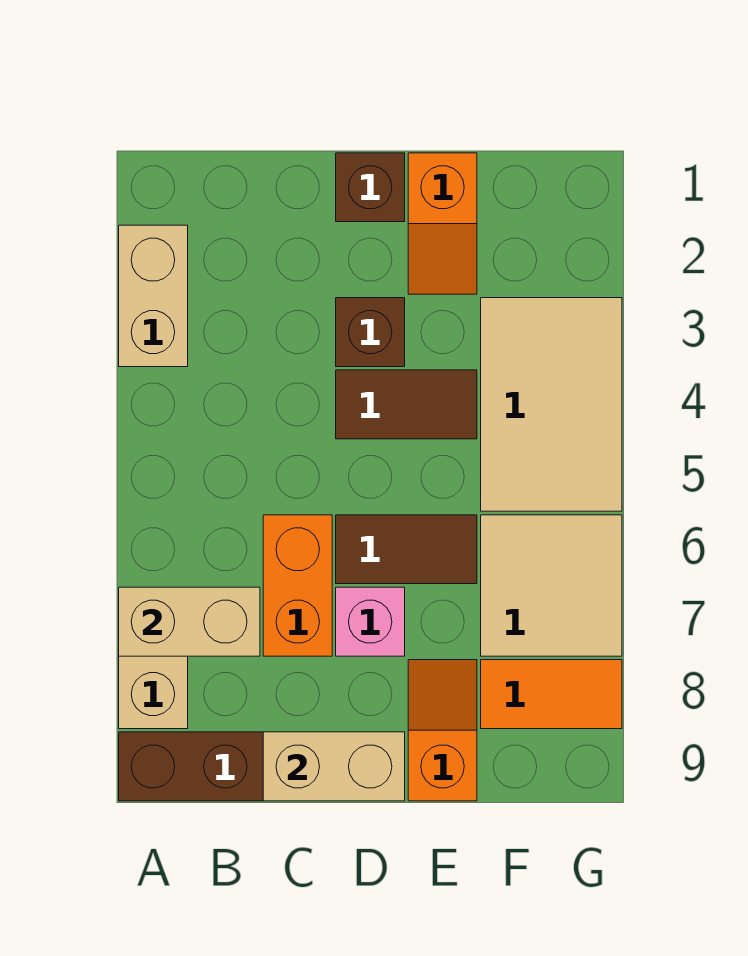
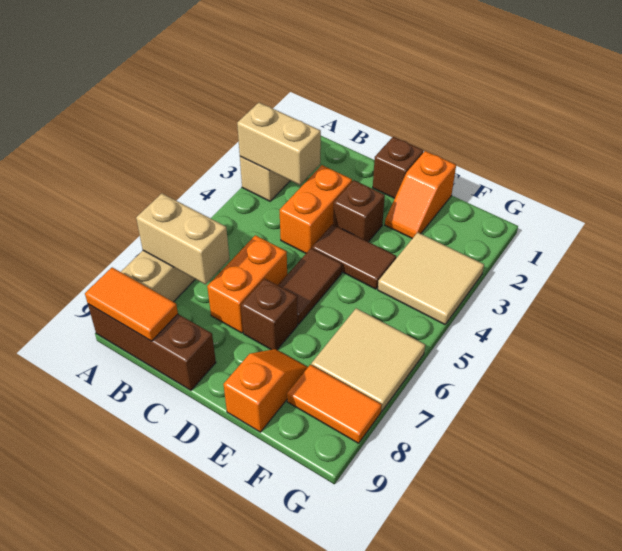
none -> orange tile A9:B9 level 2
none -> orange brick C3:C4 level 1
tan brick C9:D9 level 2 -> tan brick A3:B3 level 2
brown tile D6:E6 level 1 -> brown tile D5:D6 level 1
pink brick D7 level 1 -> brown brick D7 level 1
tan tile F3:G5 level 1 -> tan tile F3:G4 level 1

